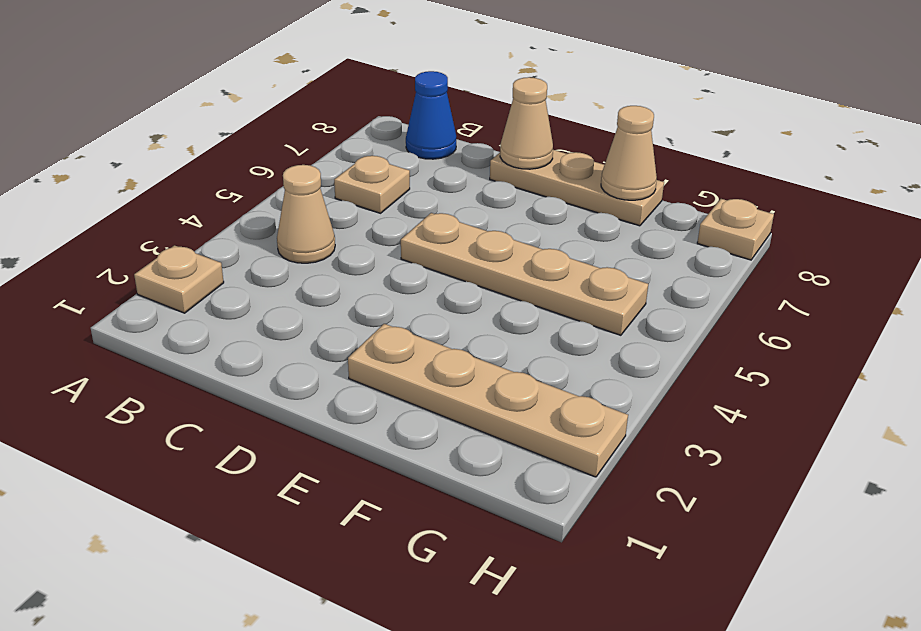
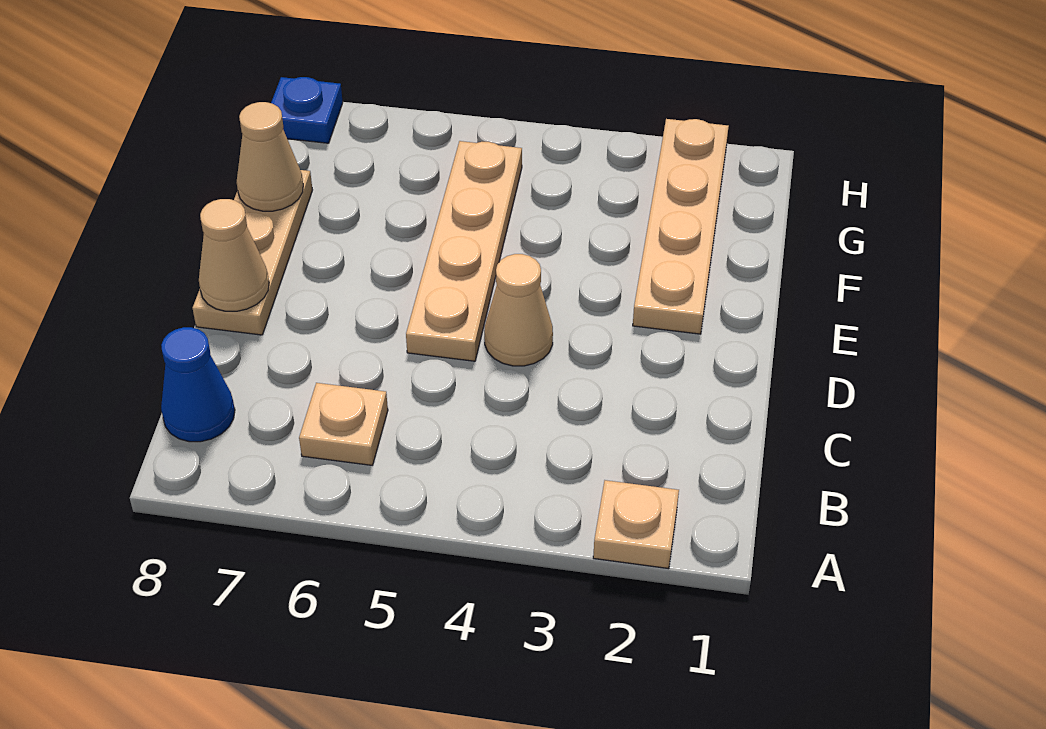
tan cone B4 level 1 -> tan cone D4 level 1
tan plate H8 level 1 -> blue plate H8 level 1

